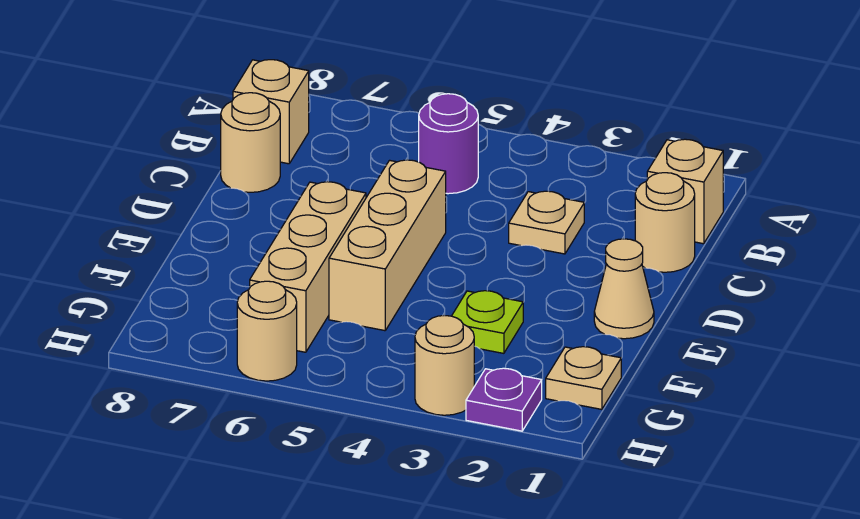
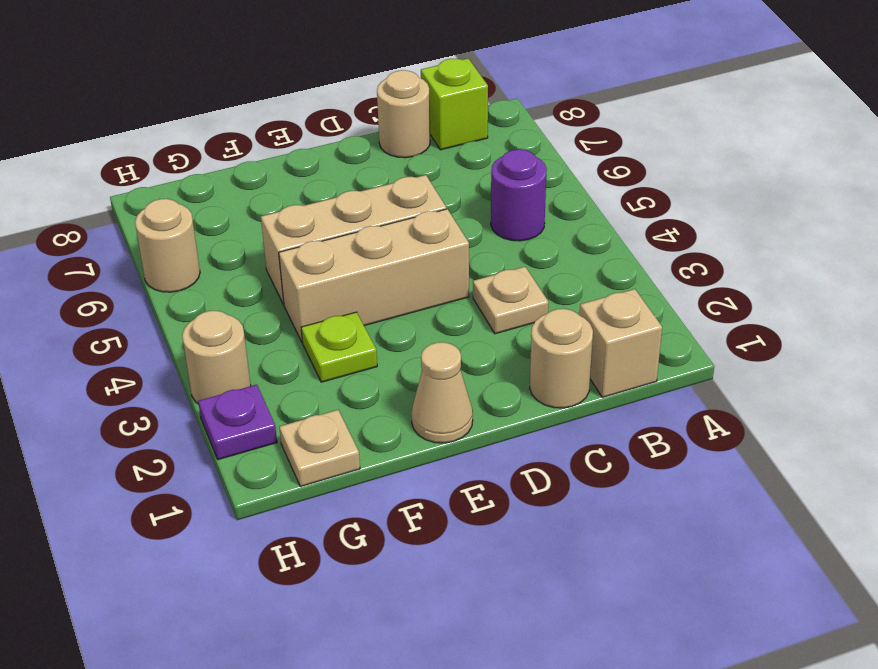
tan brick B8 level 1 -> lime brick B8 level 1
tan brick E6:G6 level 1 -> tan brick D4:F4 level 1

